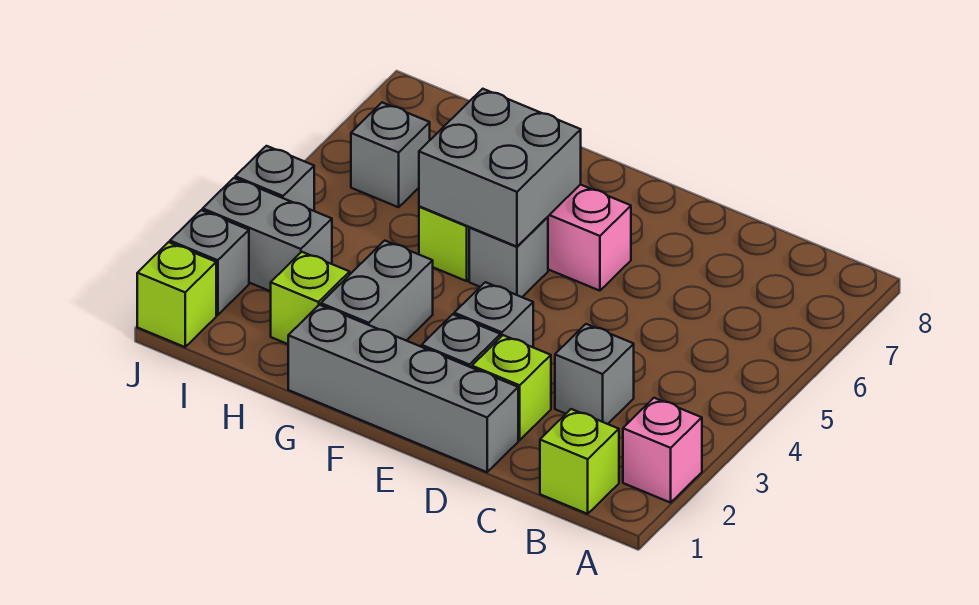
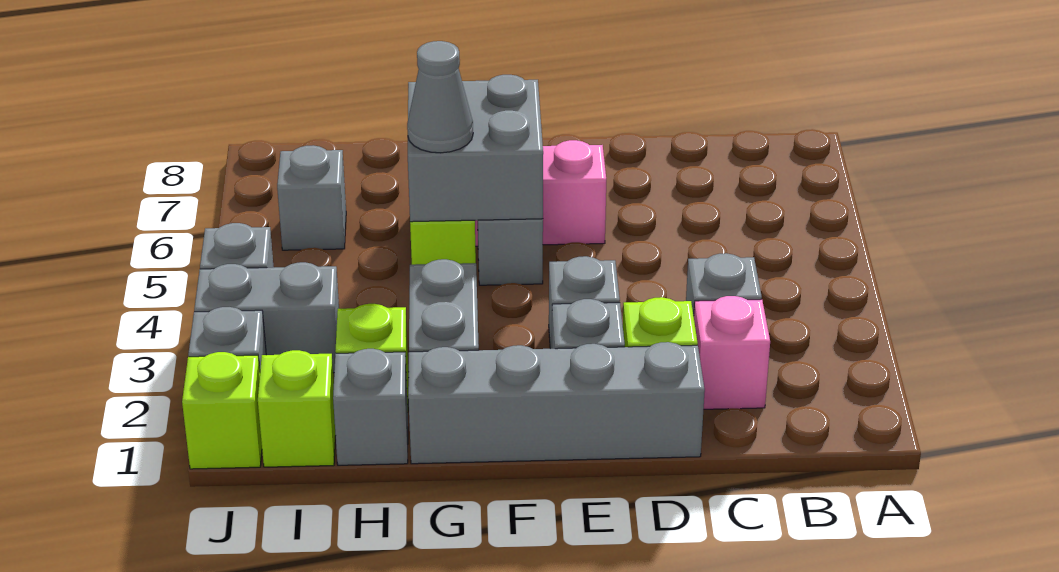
pink brick A2 level 1 -> pink brick C2 level 1
lime brick B1 level 1 -> lime brick I1 level 1
none -> grey cone G5 level 3
none -> grey brick H1 level 1

